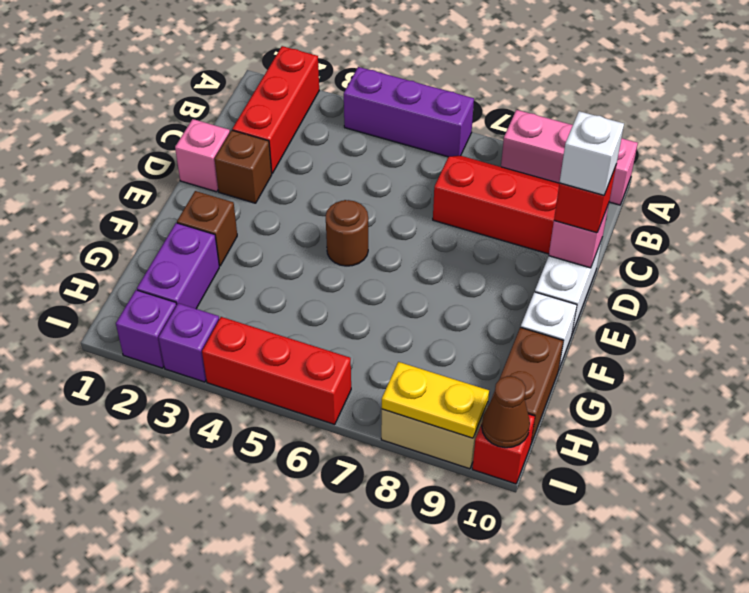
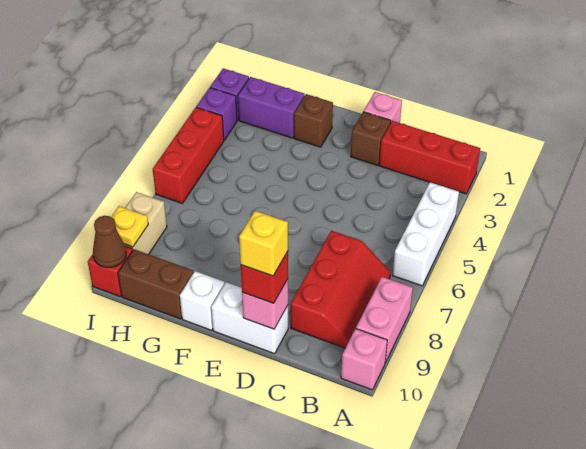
purple brick A4:A6 level 1 -> white brick A4:A6 level 1
white brick D10 level 4 -> yellow brick D10 level 4
brown round brick E5 level 1 -> none
yellow plate I8:I9 level 2 -> yellow plate I9 level 2

